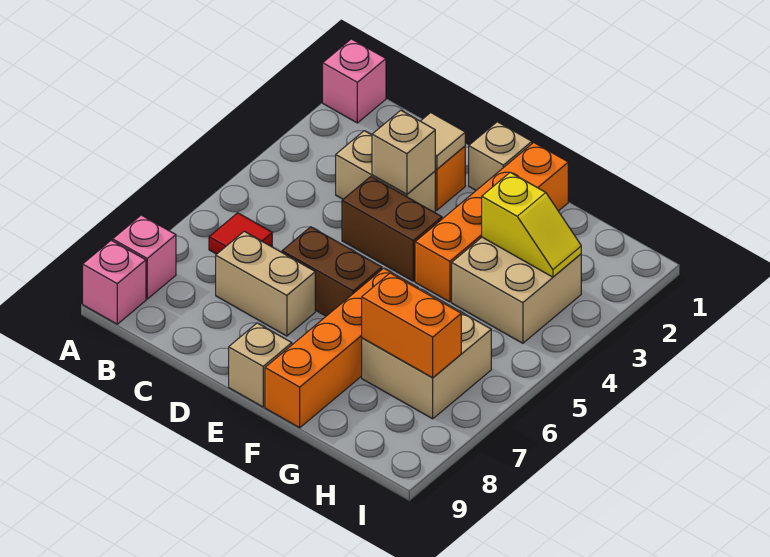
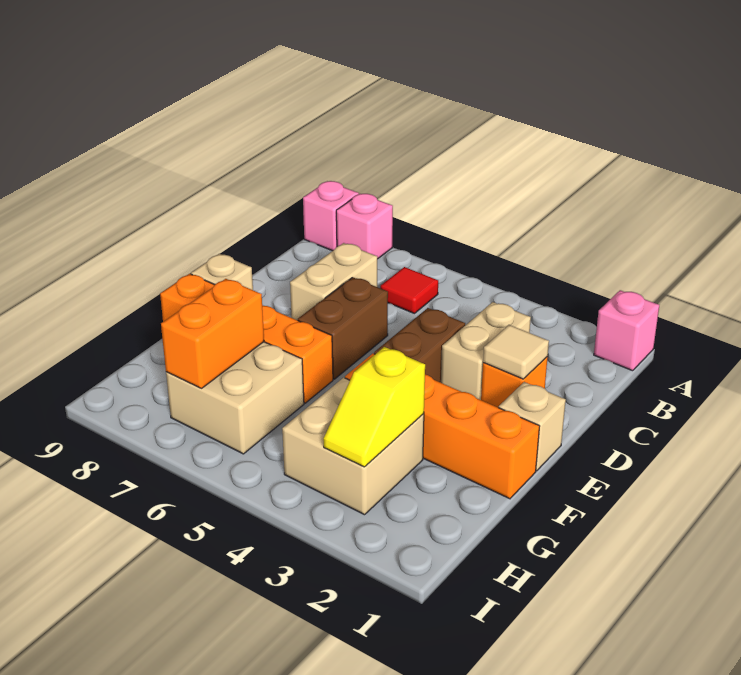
tan brick D3 level 2 -> none

